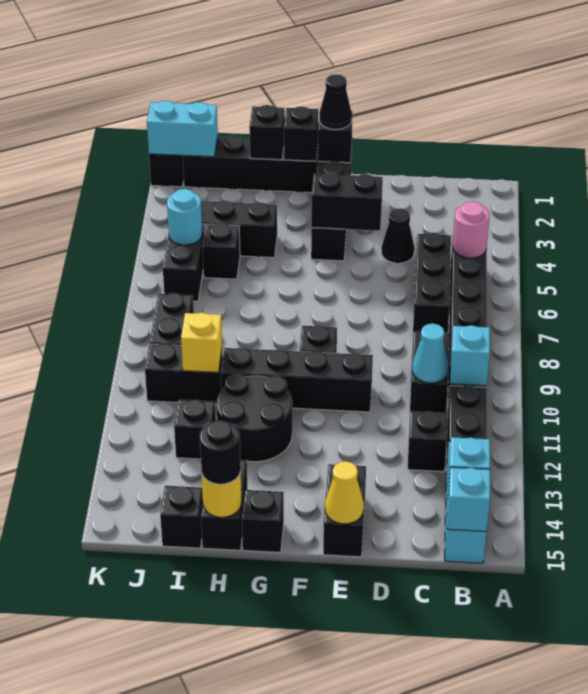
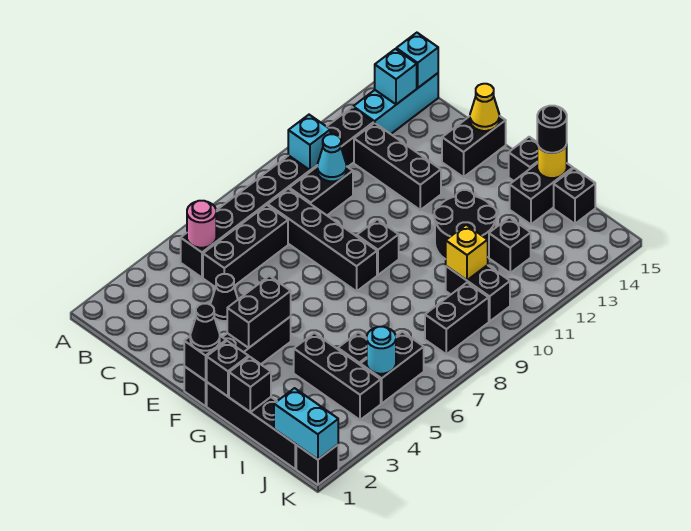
black brick C12 level 1 -> black brick C12:E12 level 1
black brick E4:F4 level 2 -> black brick F3:F4 level 2
black brick E10:H10 level 1 -> black brick C8:F8 level 1

